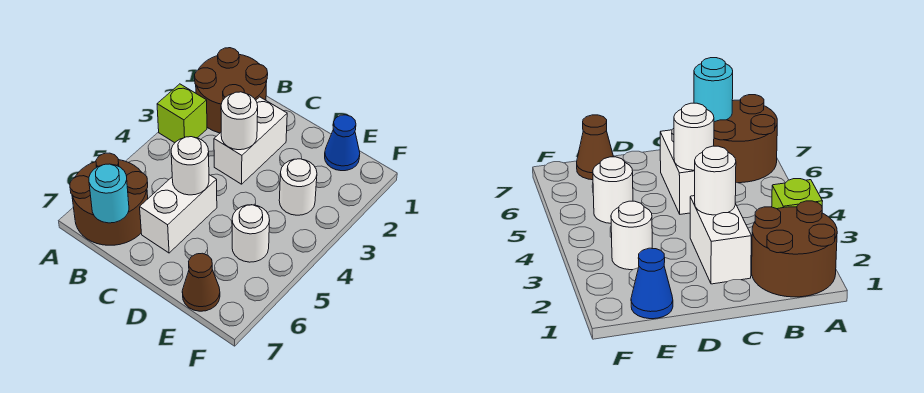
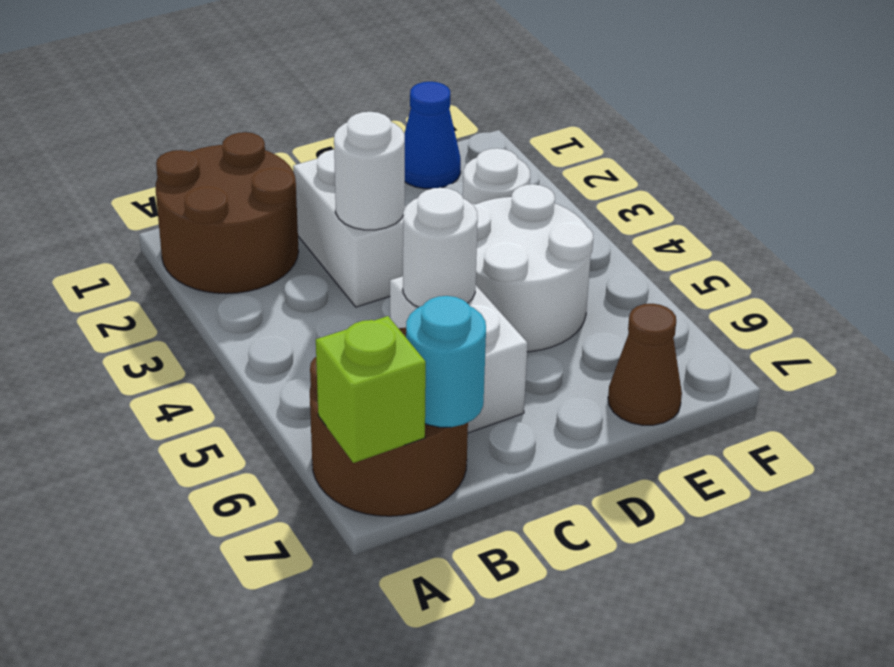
lime brick A3 level 1 -> lime brick A7 level 2
white round brick E5 level 1 -> white round brick D4:E5 level 1

